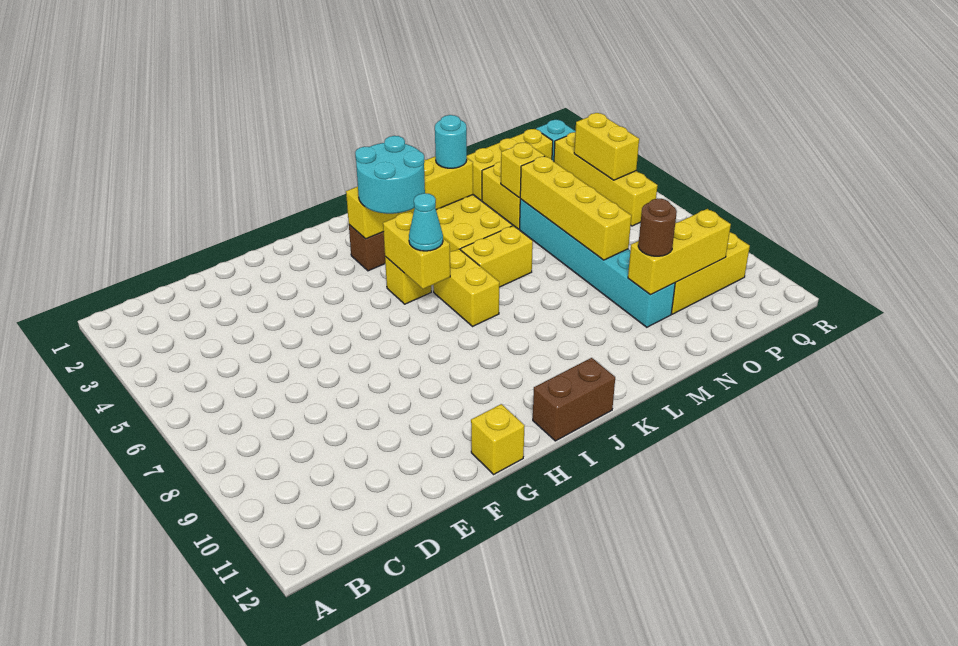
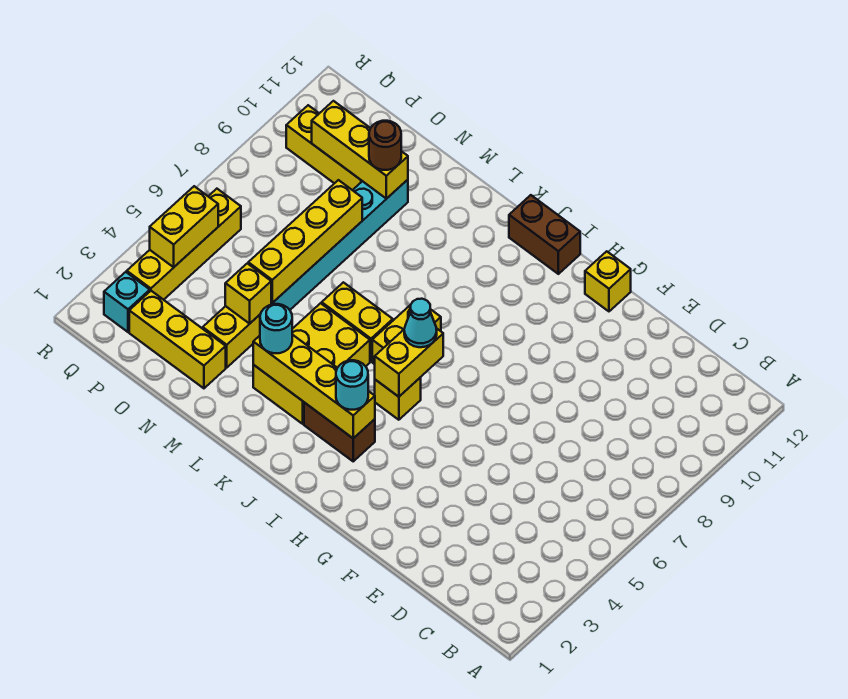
cyan round brick I3:J4 level 3 -> cyan round brick I3 level 3

